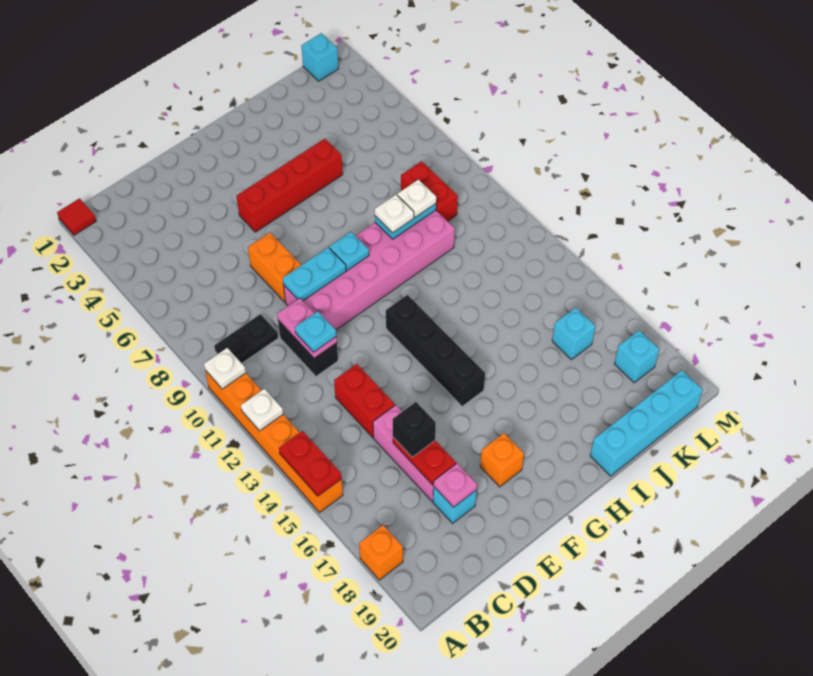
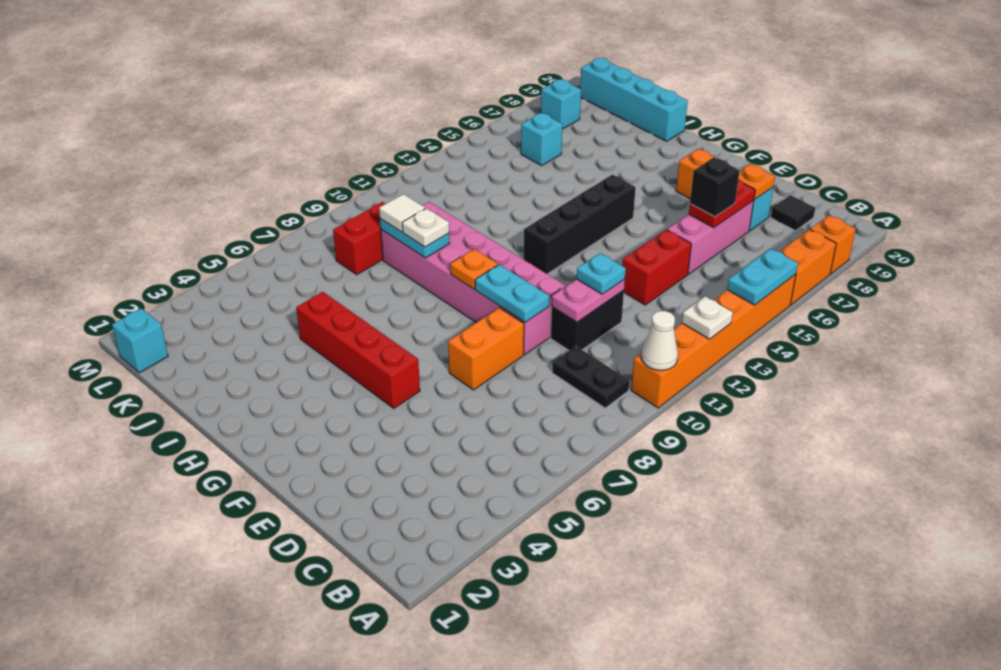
red tile A1 level 1 -> none
white plate A10 level 2 -> white cone A10 level 2
red plate A14:A15 level 2 -> cyan plate A14:A15 level 2
none -> orange brick A16:A17 level 1
none -> black tile C19 level 1
pink plate D18 level 2 -> orange plate D18 level 2
cyan plate G9 level 2 -> orange plate G9 level 2
white plate J9 level 3 -> white tile J9 level 3

